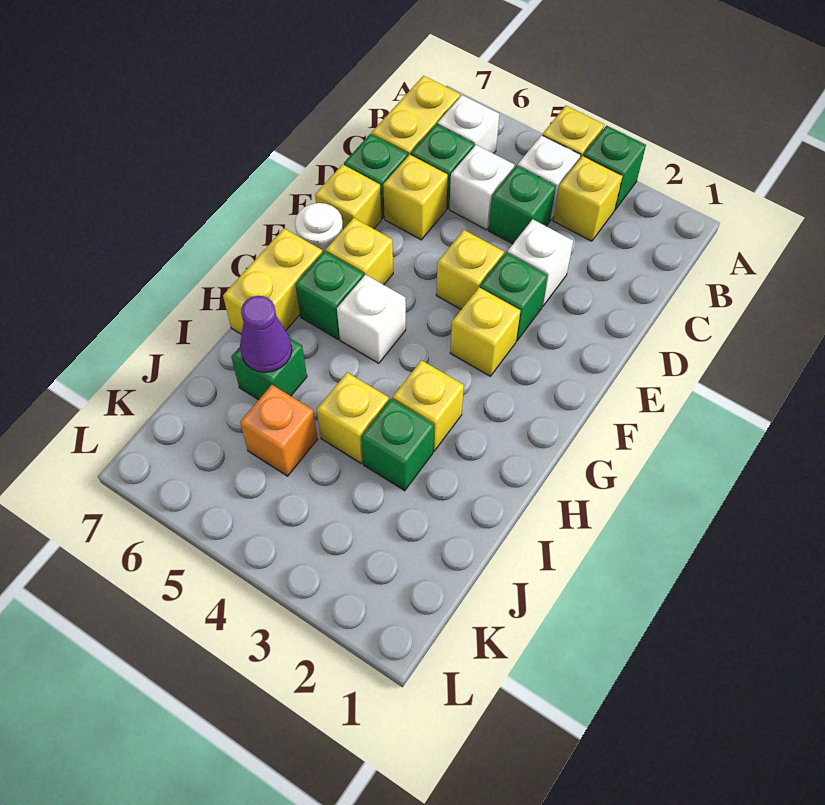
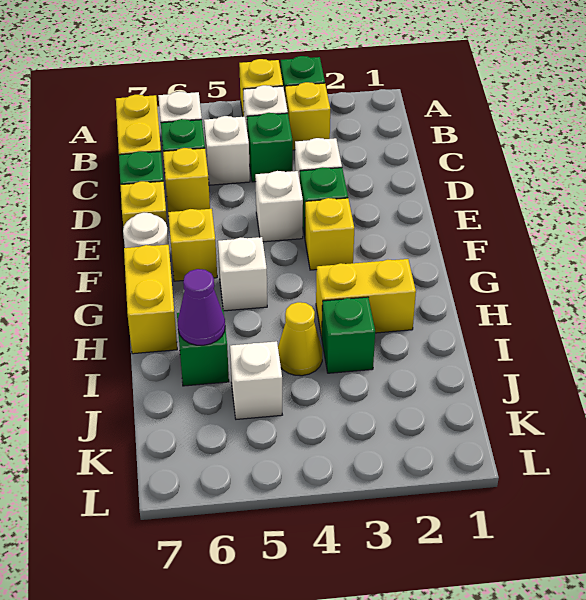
yellow brick E4 level 1 -> white brick E4 level 1
green brick G6 level 1 -> none
yellow brick H3 level 1 -> yellow brick H2:H3 level 1
yellow brick I4 level 1 -> yellow cone I4 level 1
orange brick J5 level 1 -> white brick J5 level 1

